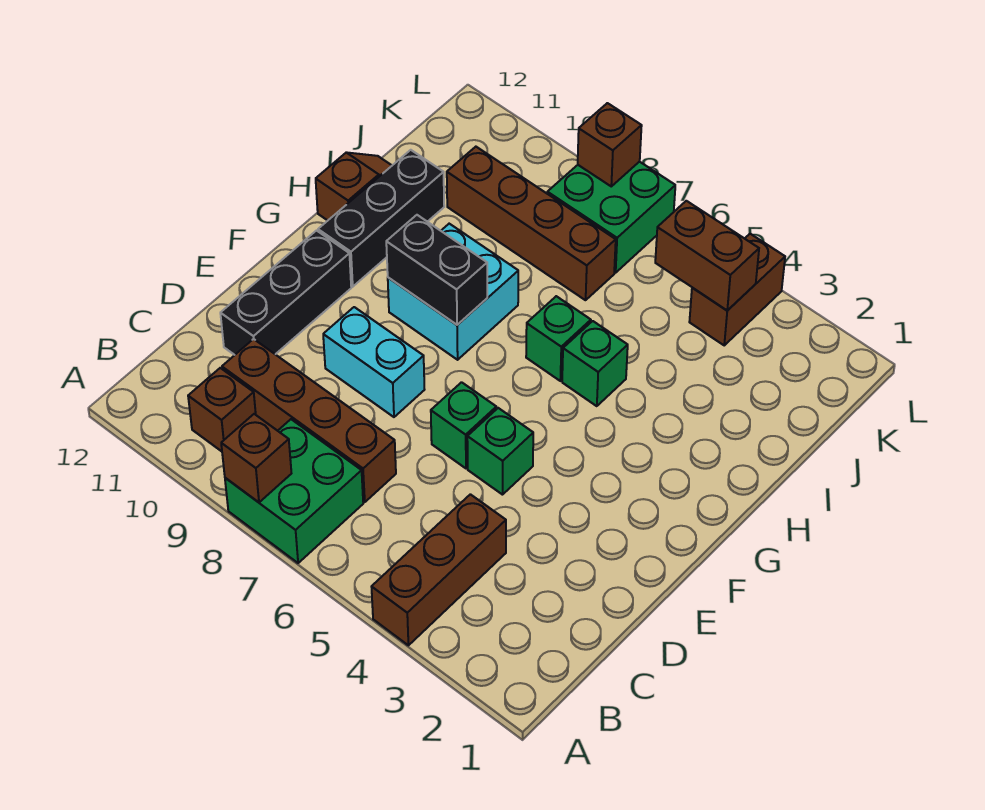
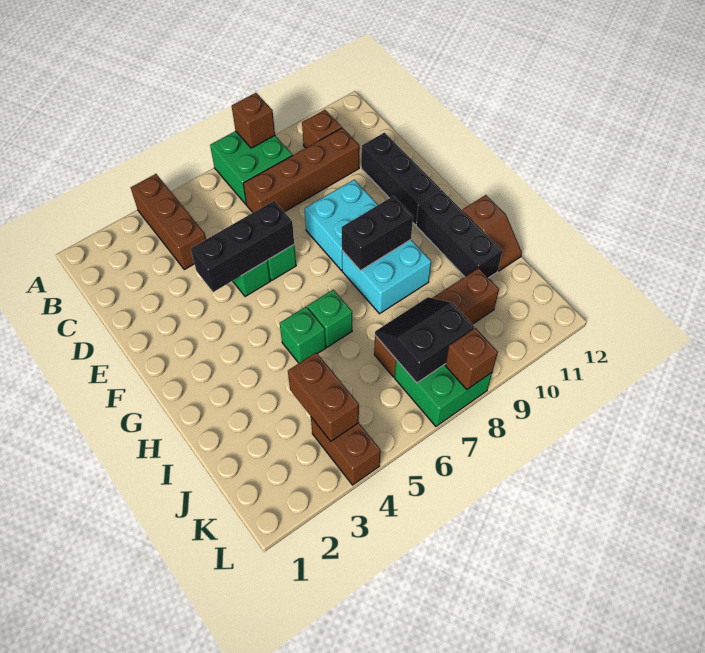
none -> black brick E4:E6 level 2
cyan brick E8:E9 level 1 -> cyan brick E8:F9 level 1
none -> black slope J7:K8 level 2 top K
brown brick K4:K5 level 2 -> brown brick J4:K4 level 2

